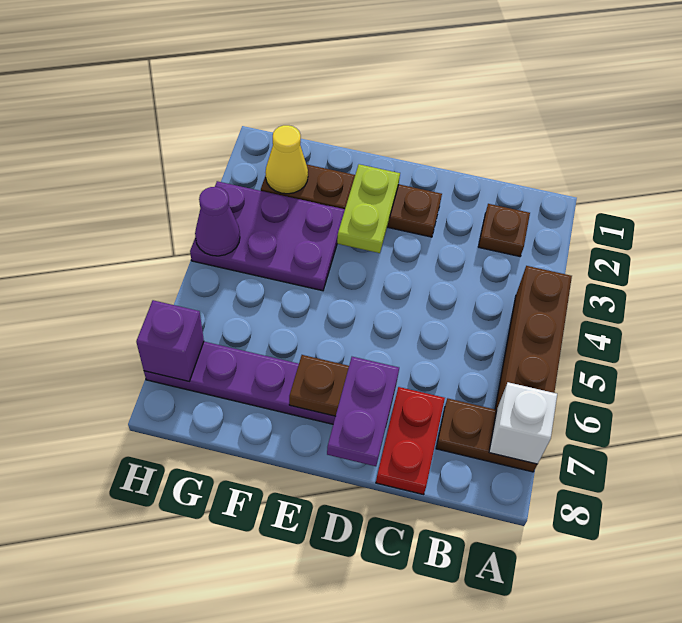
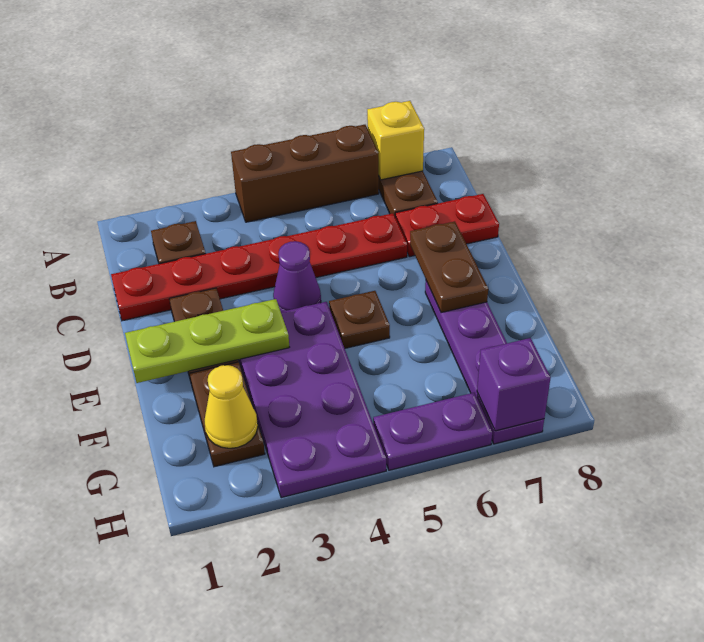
white brick A7 level 2 -> yellow brick A7 level 2
none -> red plate C1:C6 level 1
purple plate D7:D8 level 3 -> purple plate H5:H6 level 1
lime plate E2:E3 level 2 -> lime plate E1:E3 level 2
none -> brown plate E5 level 1
purple plate F3:H4 level 1 -> purple plate E3:H4 level 1
purple cone H4 level 2 -> purple cone D4 level 1

